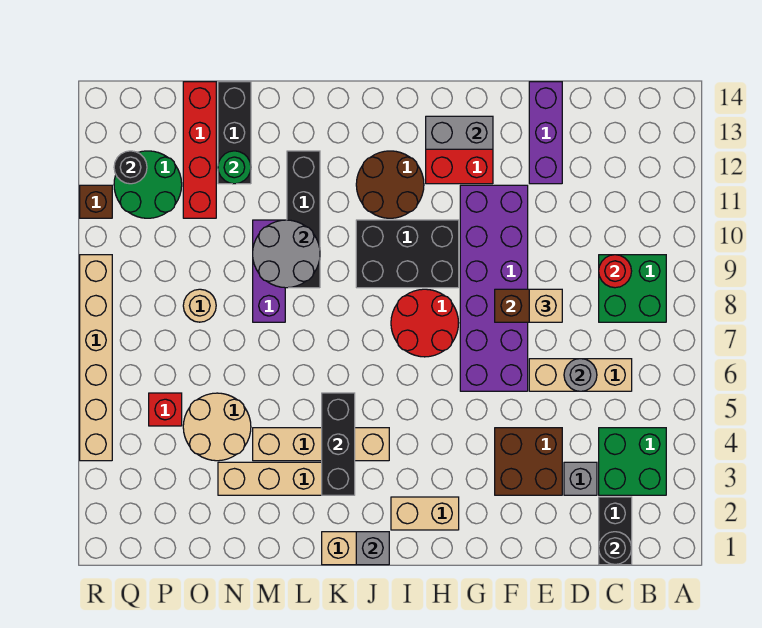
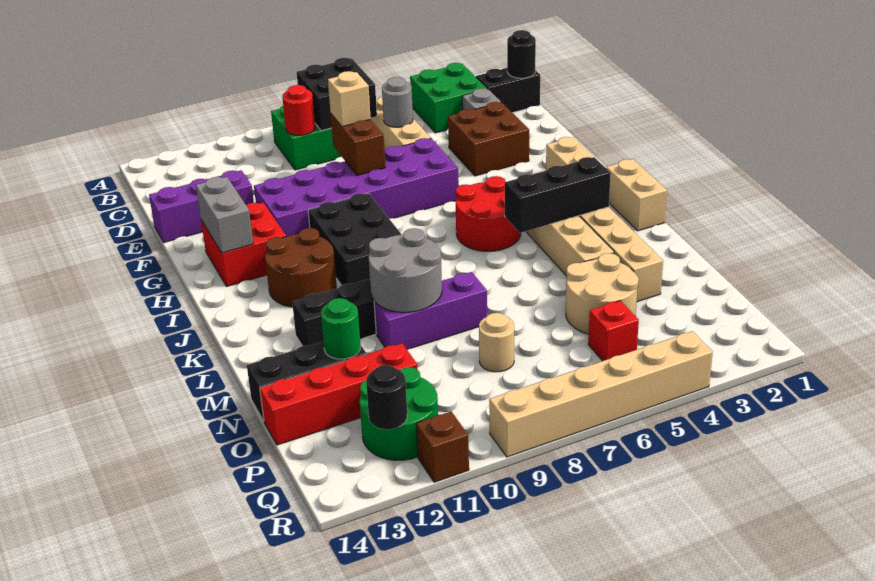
none -> black brick B7:C8 level 2
red round brick H7:I8 level 1 -> red round brick I5:J6 level 1
grey brick J1 level 2 -> none

